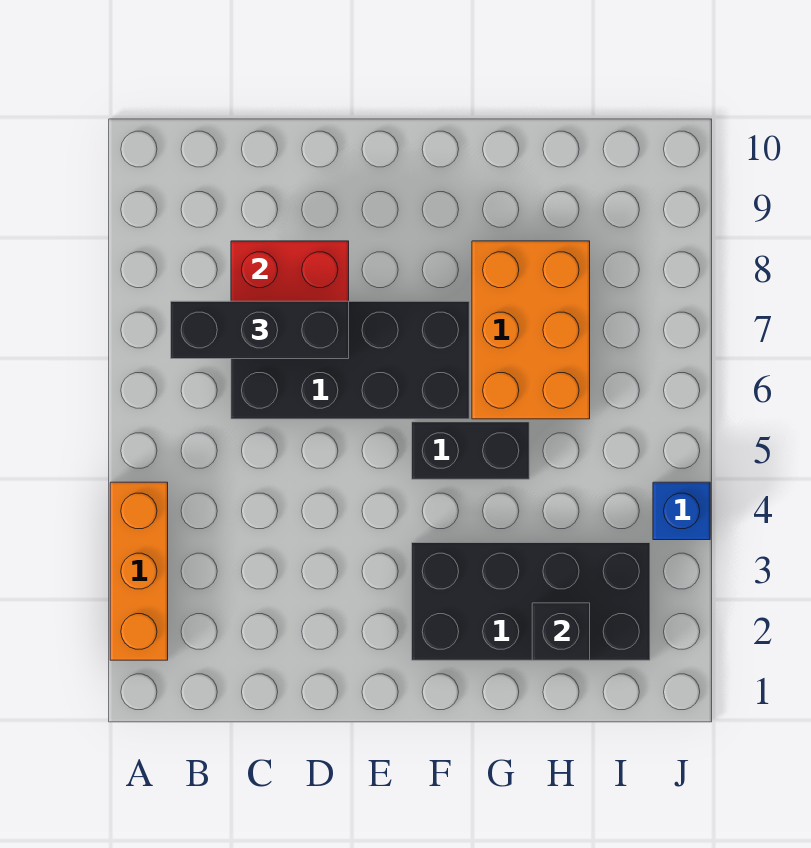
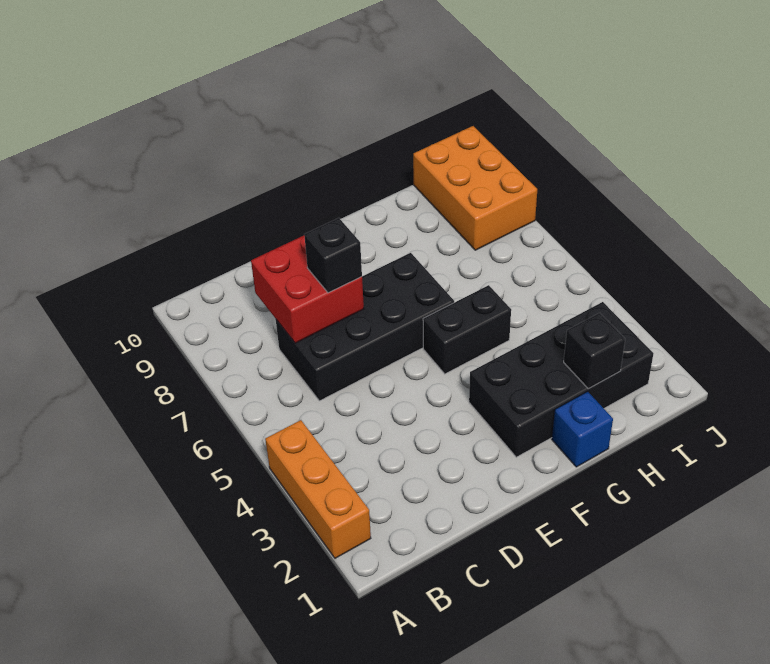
black brick B7:D7 level 3 -> black brick D7 level 3
orange brick G6:H8 level 1 -> orange brick I8:J10 level 1
blue brick J4 level 1 -> blue brick G1 level 1

